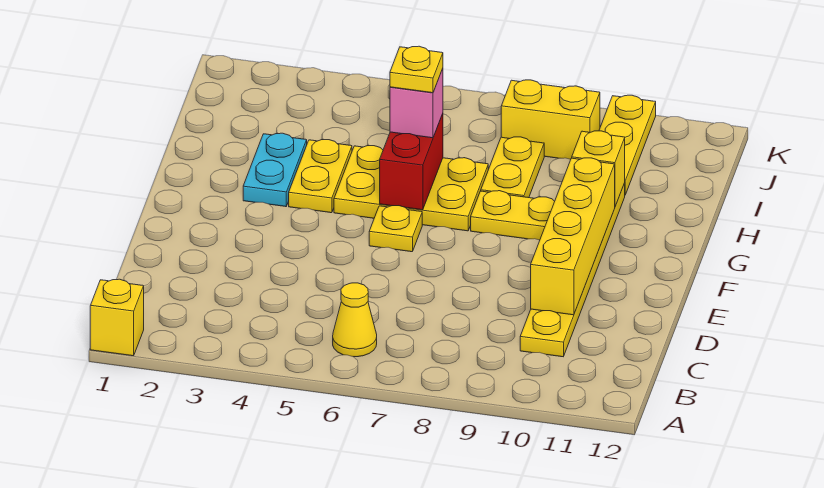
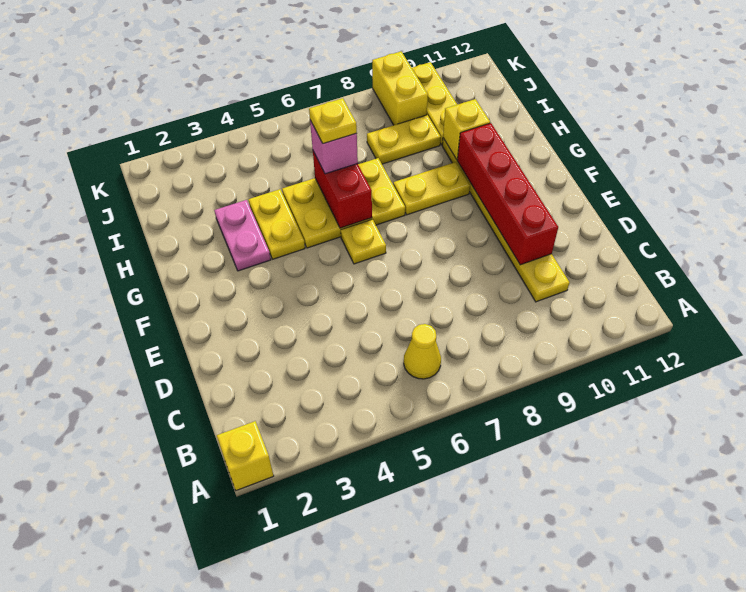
yellow brick D10:G10 level 2 -> red brick D10:G10 level 2
cyan plate G3:H3 level 1 -> pink plate G3:H3 level 1
yellow plate H8:I8 level 1 -> yellow plate I8:I9 level 1
yellow brick J8:J9 level 1 -> yellow brick J9:K9 level 1

